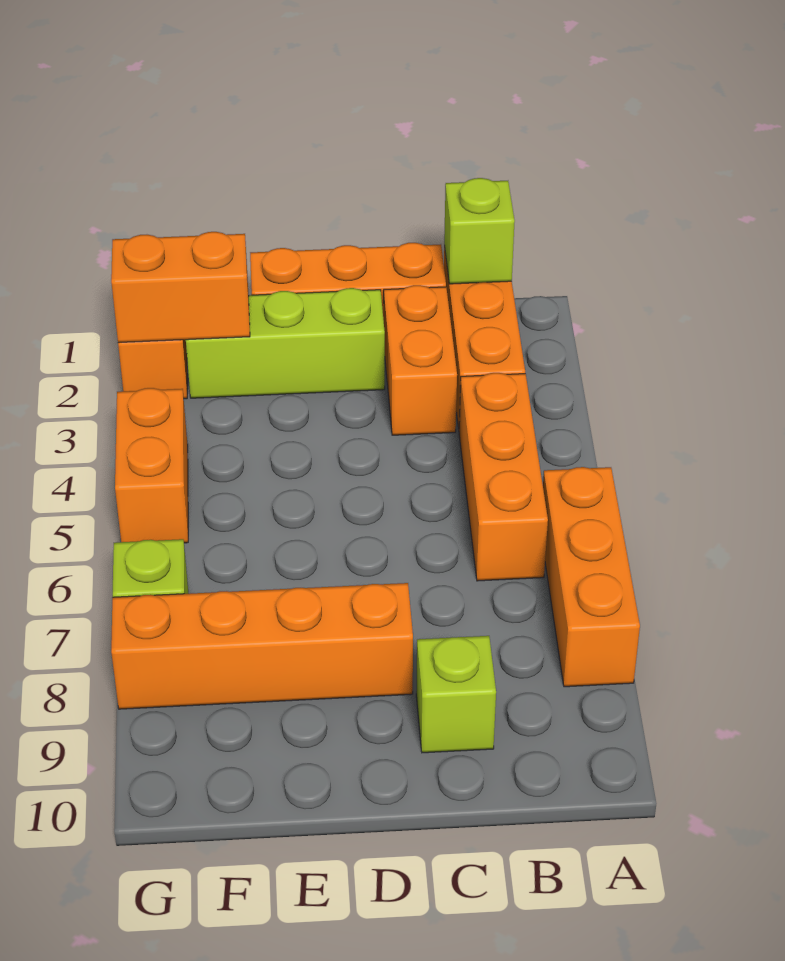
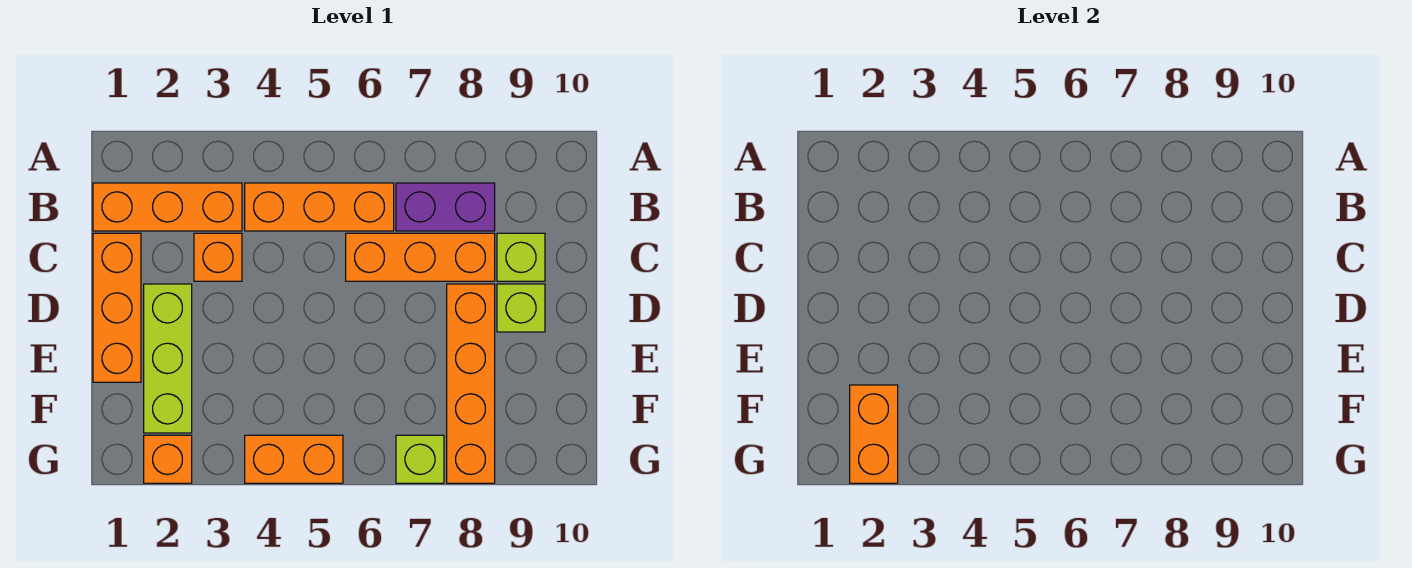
orange brick A6:A8 level 1 -> orange brick C6:C8 level 1
lime brick B1 level 2 -> lime brick D9 level 1
none -> purple brick B7:B8 level 1
orange brick C2:C3 level 1 -> orange brick C3 level 1

